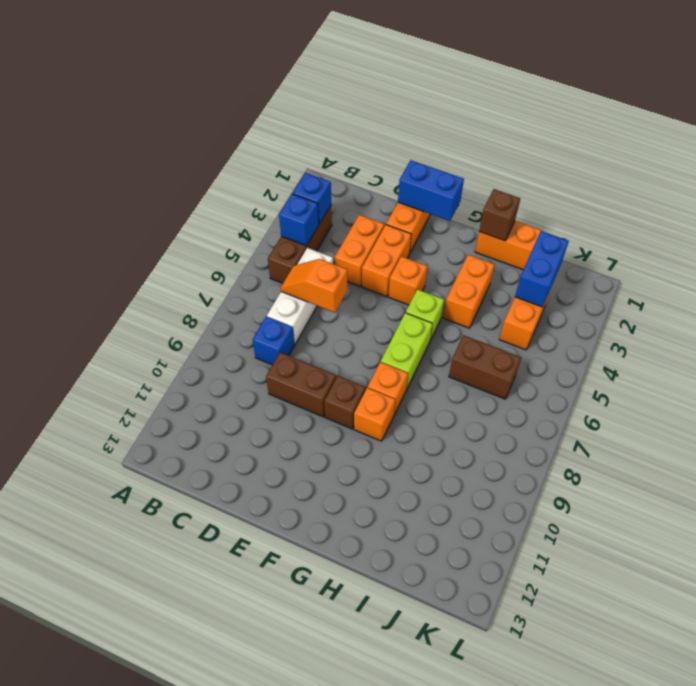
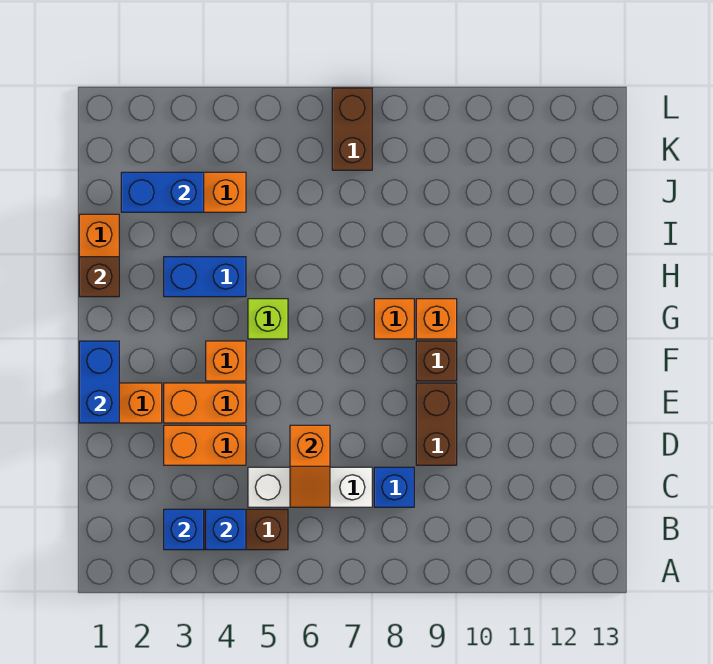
lime brick G6:G7 level 1 -> none
orange brick H3:H4 level 1 -> blue brick H3:H4 level 1
brown brick I6:J6 level 1 -> brown brick K7:L7 level 1

